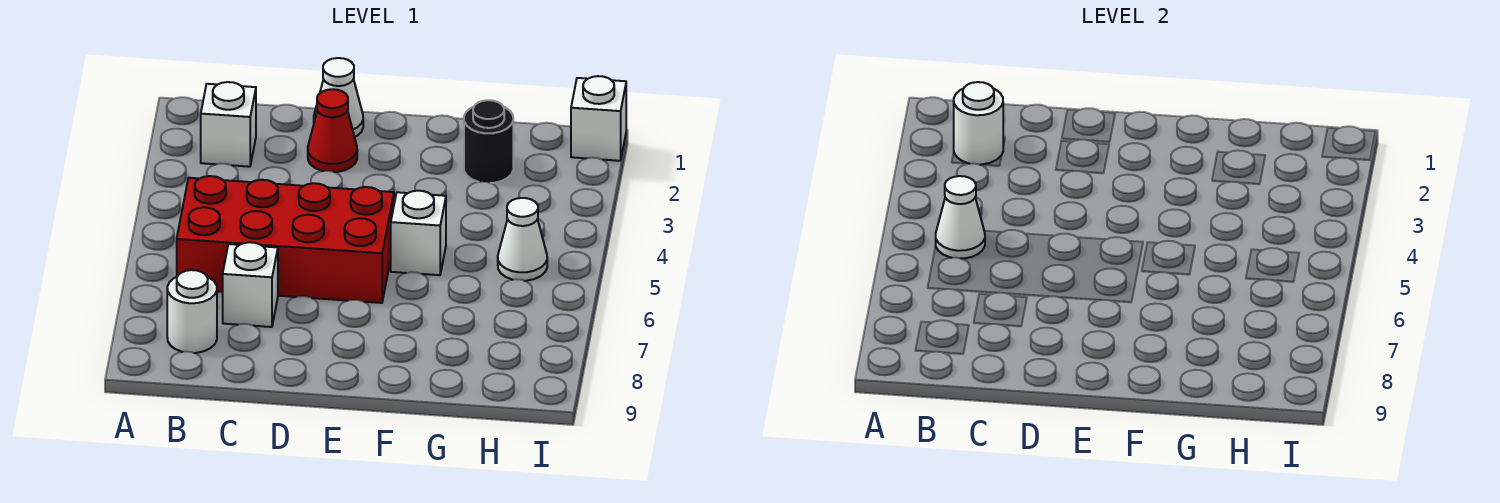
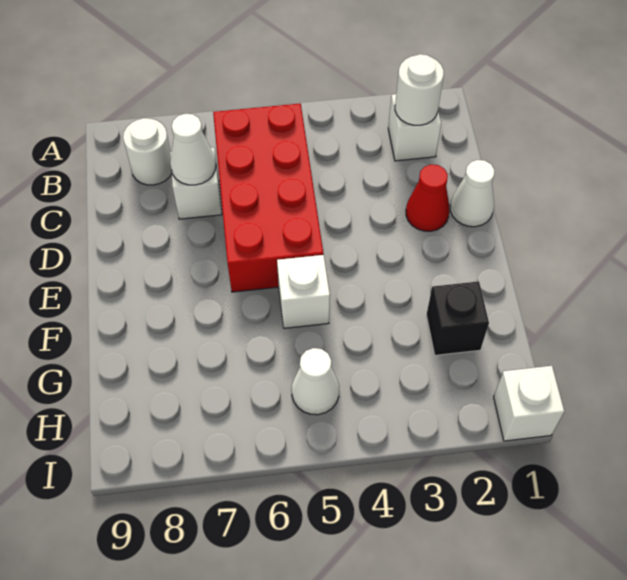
white cone B5 level 2 -> white cone C7 level 2
black round brick G2 level 1 -> black brick G2 level 1

